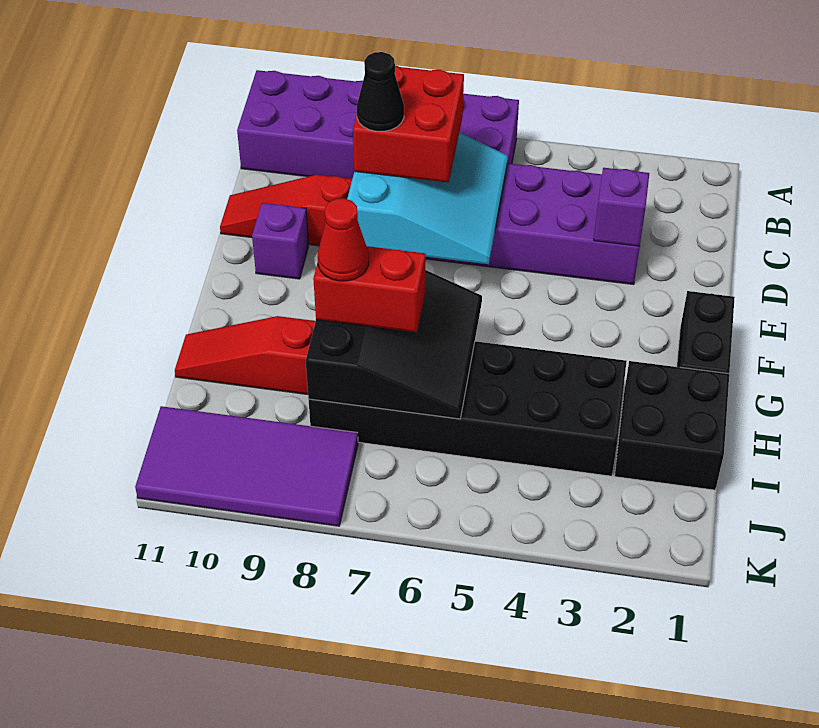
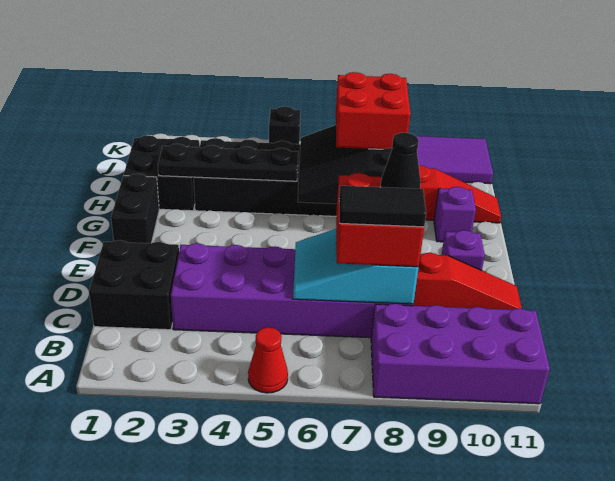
purple brick A6:B11 level 1 -> purple brick A8:B11 level 1
none -> black brick C1:D2 level 1
cyan slope C6:E8 level 2 top 8 -> cyan slope C6:D8 level 2 top 8
none -> black tile C7:C8 level 4
purple brick D3 level 2 -> purple brick G10 level 1
none -> black plate H2:H5 level 2
red brick H7:H8 level 3 -> red brick H7:I8 level 3
red cone H8 level 4 -> red cone A5 level 1
none -> black brick K5 level 1

